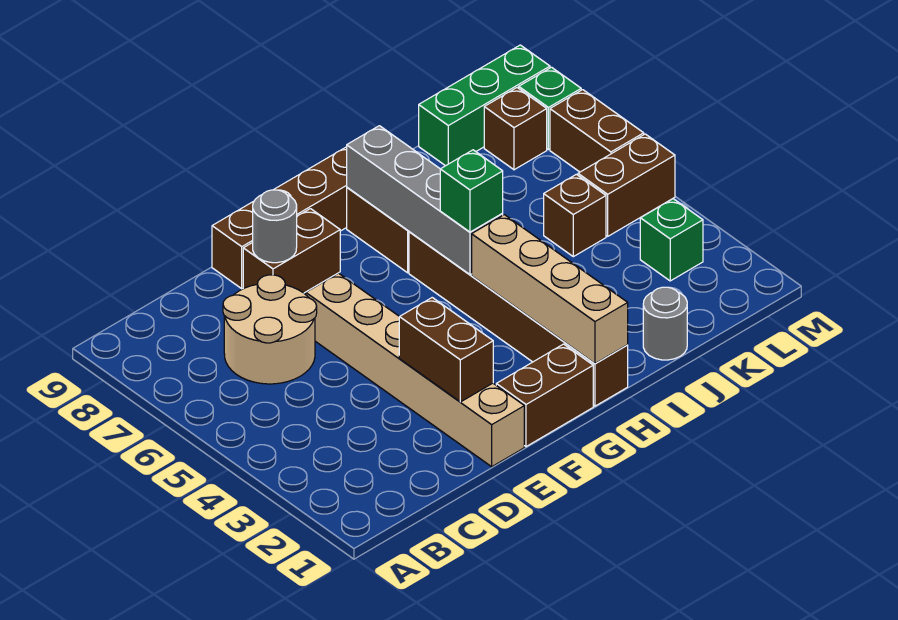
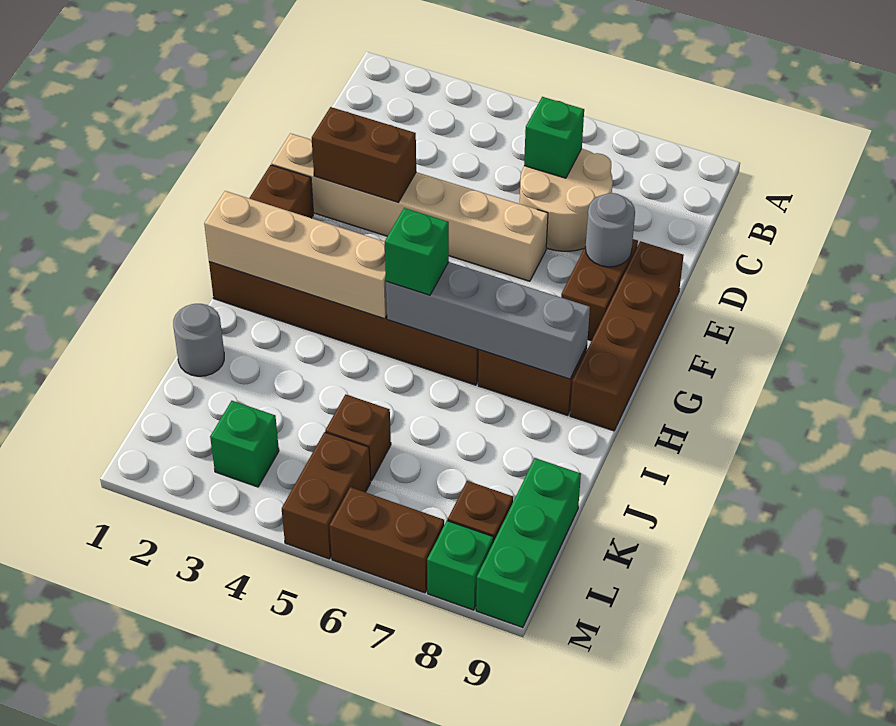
none -> green brick C6 level 2

